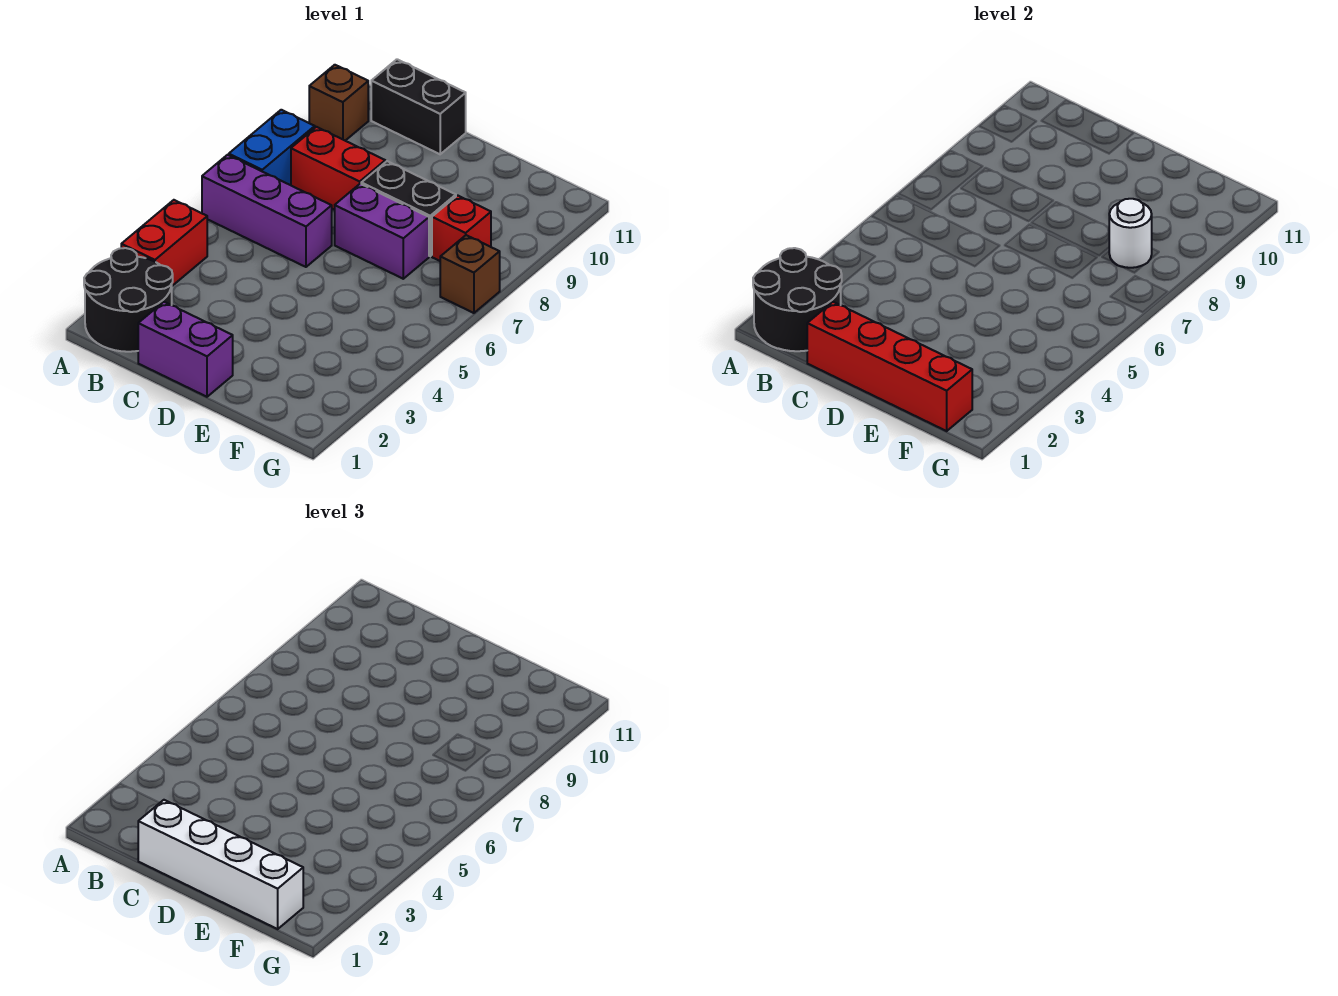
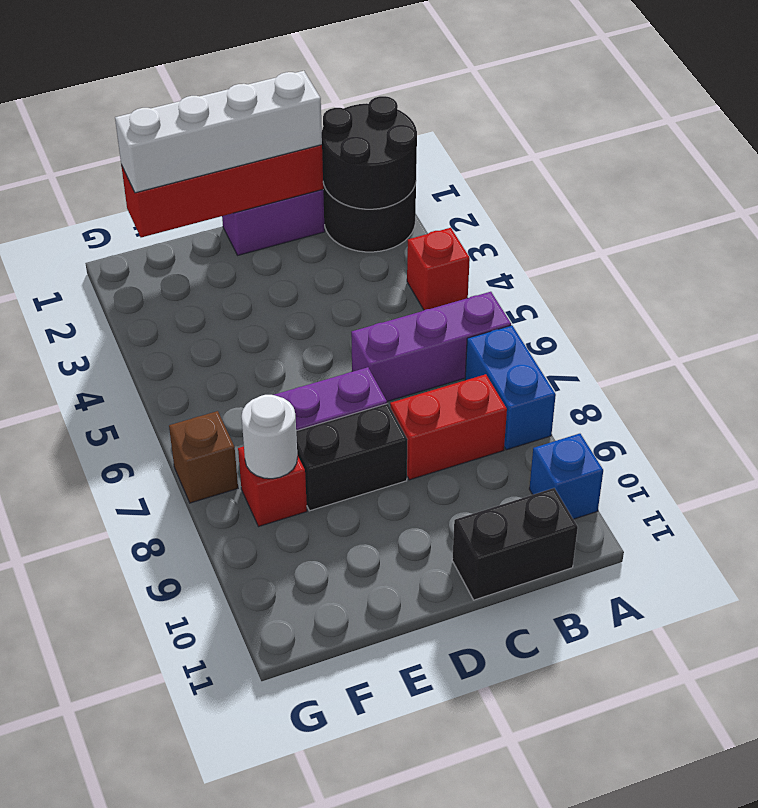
red brick A3:A4 level 1 -> red brick A4 level 1
brown brick A10 level 1 -> blue brick A10 level 1

